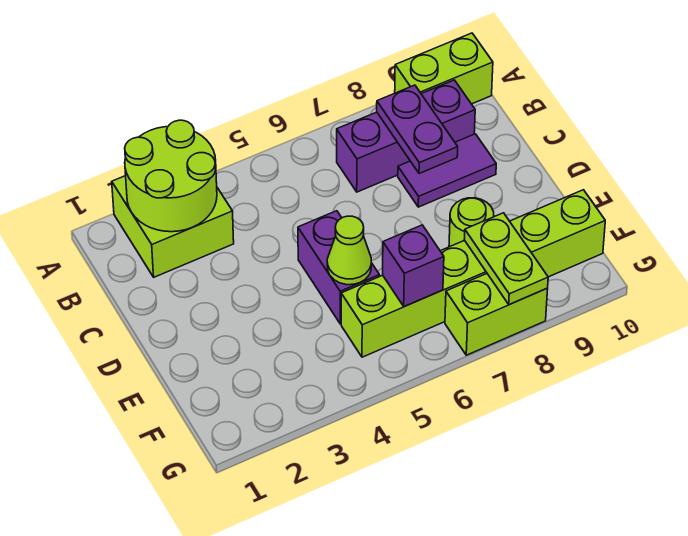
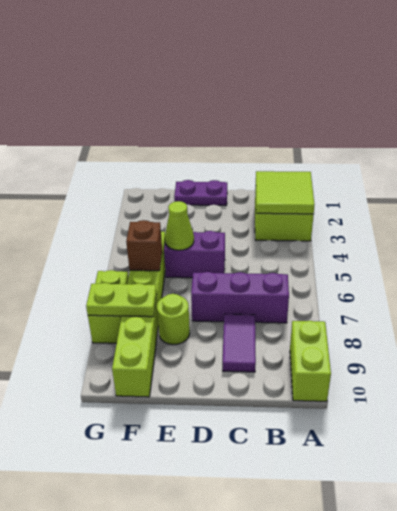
lime round brick A2:B3 level 2 -> lime tile A2:B3 level 2
purple brick B7:B9 level 1 -> purple brick B7:D7 level 1
purple plate B8:C8 level 2 -> purple plate D1:E1 level 1
purple brick F6 level 2 -> brown brick F6 level 2

